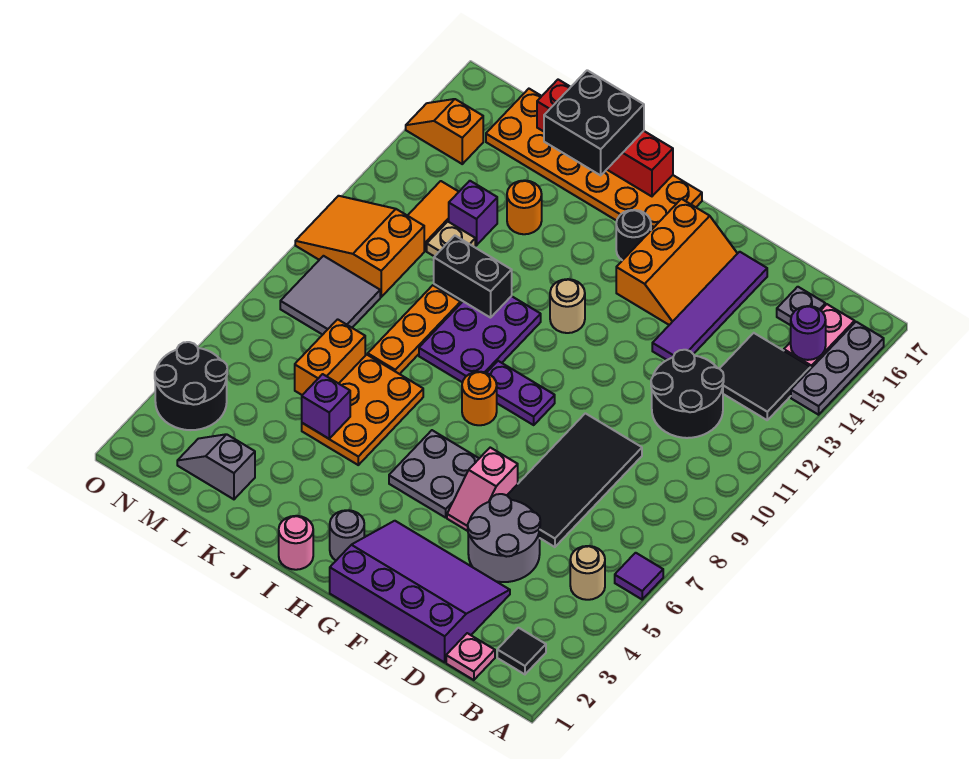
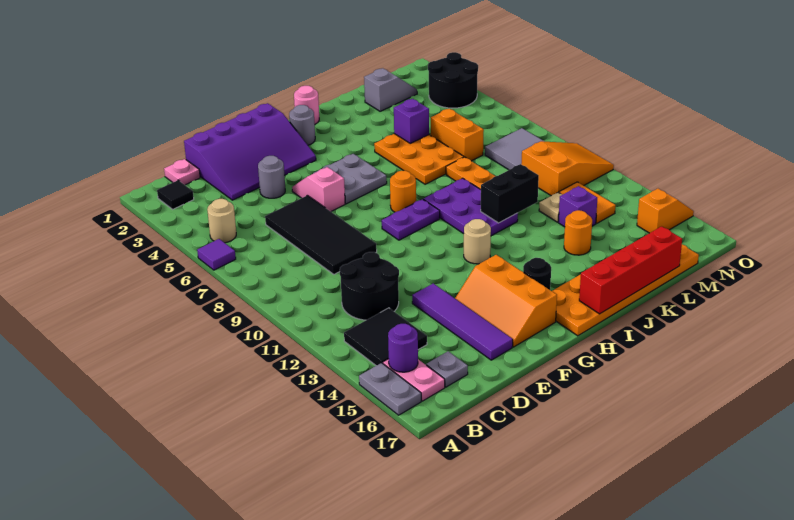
grey plate A14:A16 level 1 -> grey plate A15:A16 level 1
grey round brick D4:E5 level 1 -> grey round brick E4 level 1
black brick J16:K17 level 3 -> none

